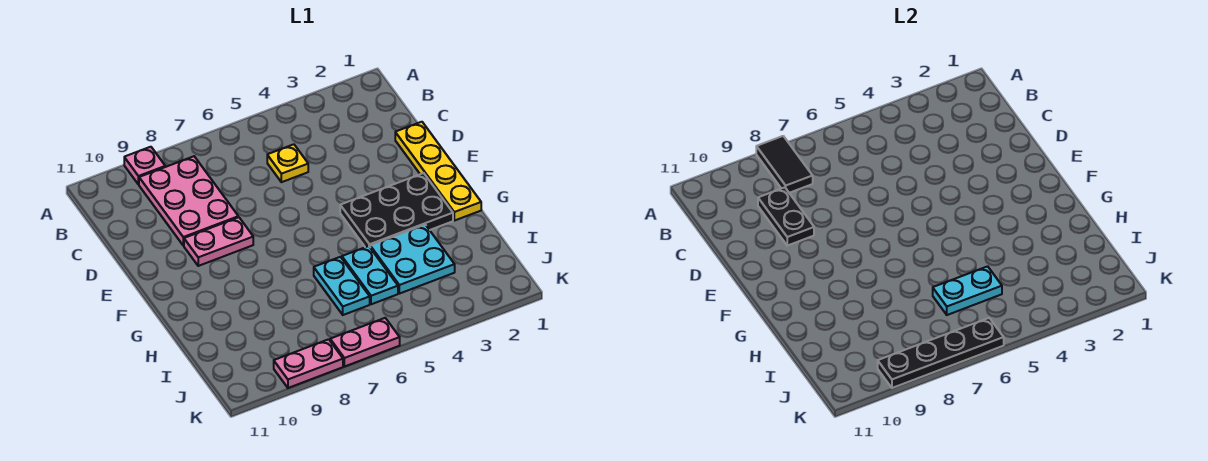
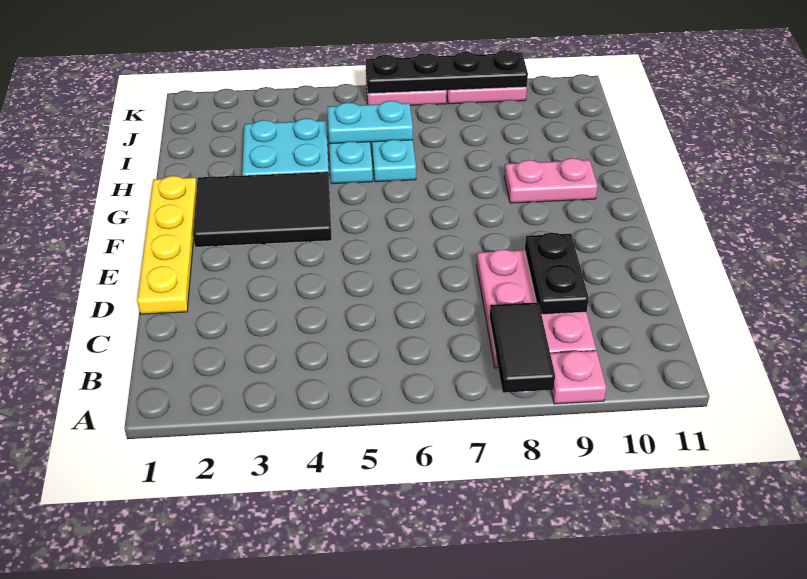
yellow plate C5 level 1 -> none
pink plate E8:E9 level 1 -> pink plate G9:G10 level 1
black plate F2:G4 level 1 -> black tile F2:G4 level 1

